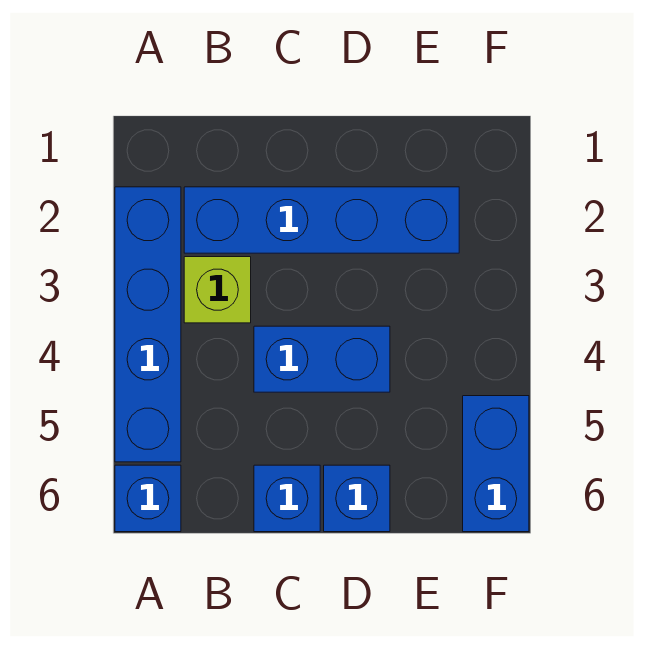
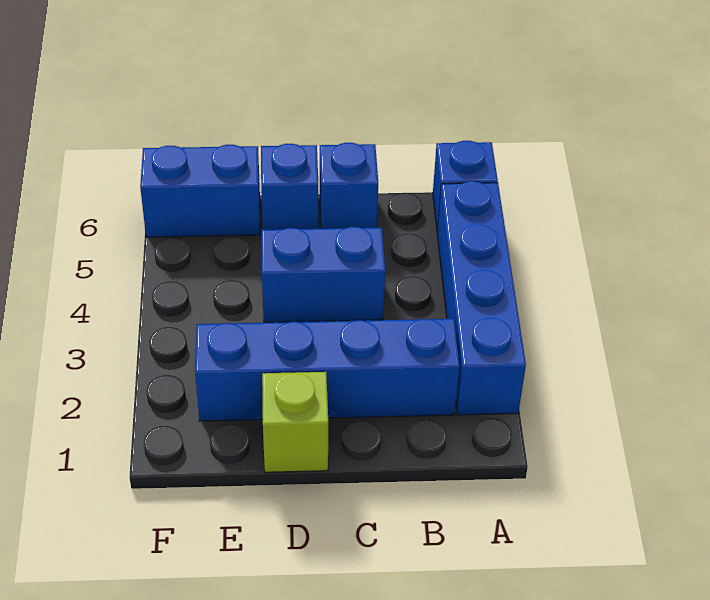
lime brick B3 level 1 -> lime brick D1 level 1
blue brick F5:F6 level 1 -> blue brick E6:F6 level 1

